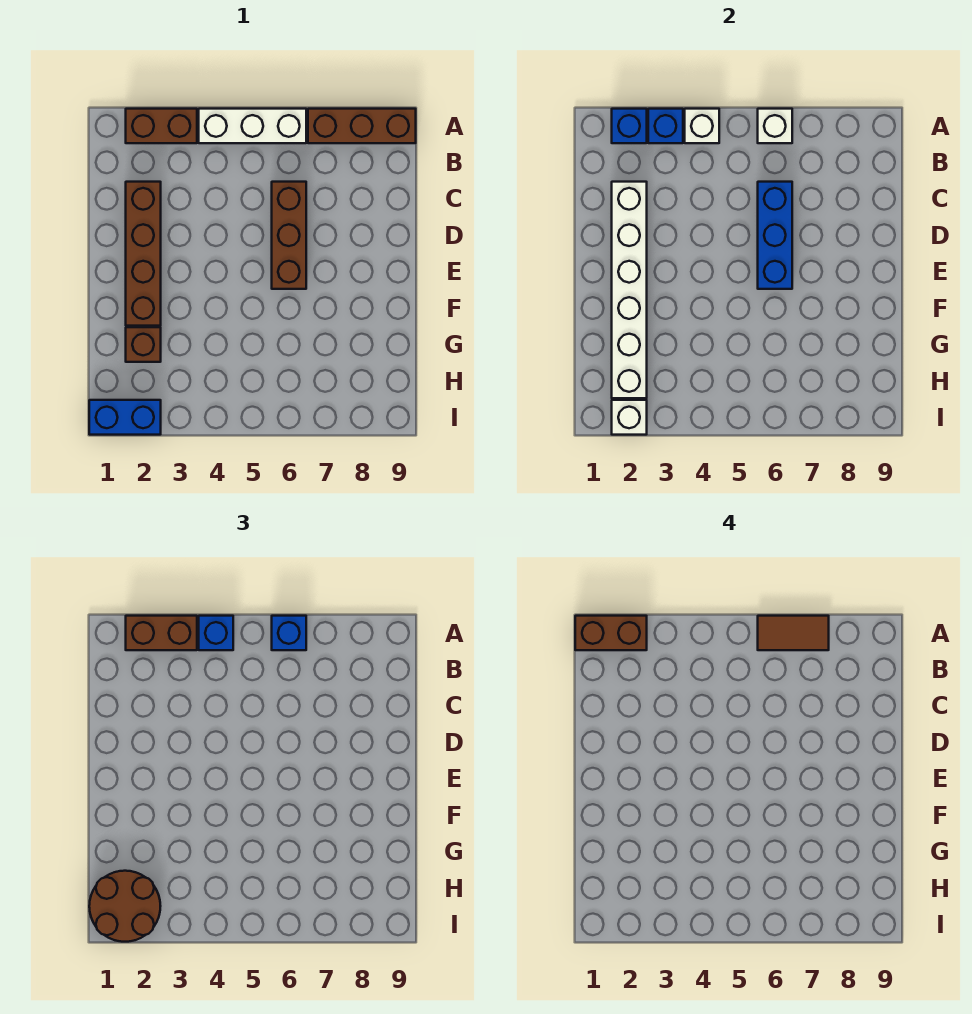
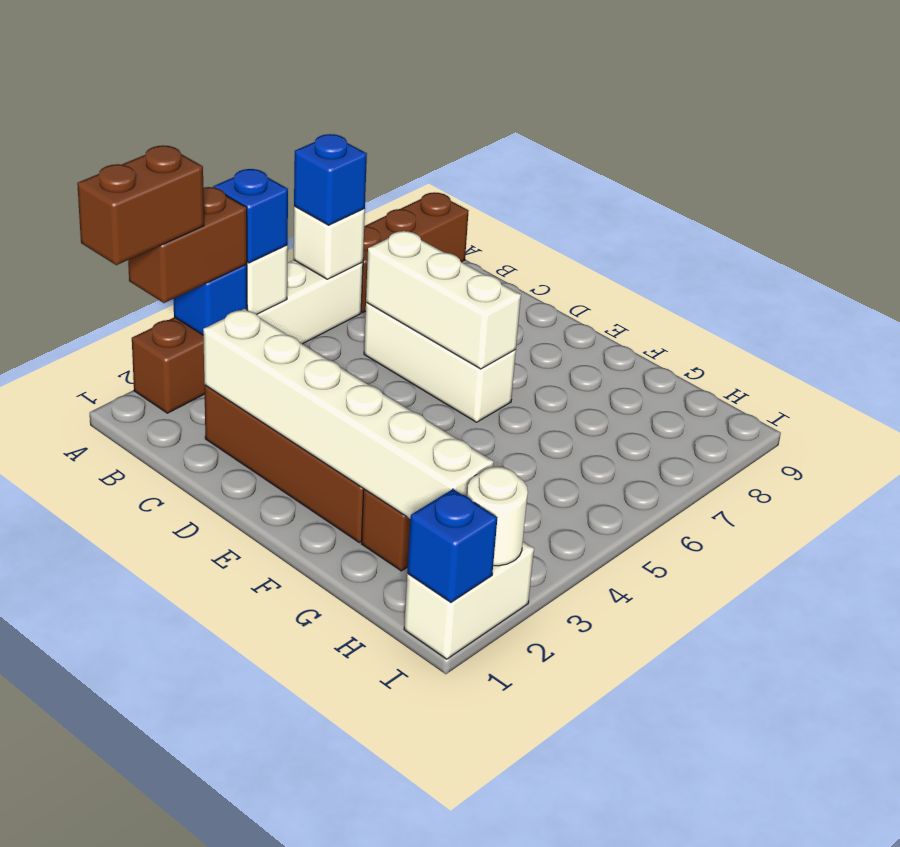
blue brick A2 level 2 -> blue brick I1 level 2
brown tile A6:A7 level 4 -> none
brown brick C6:E6 level 1 -> white brick C6:E6 level 1
blue brick C6:E6 level 2 -> white brick C6:E6 level 2
brown round brick H1:I2 level 3 -> none
blue brick I1:I2 level 1 -> white brick I1:I2 level 1
white brick I2 level 2 -> white round brick I2 level 2

